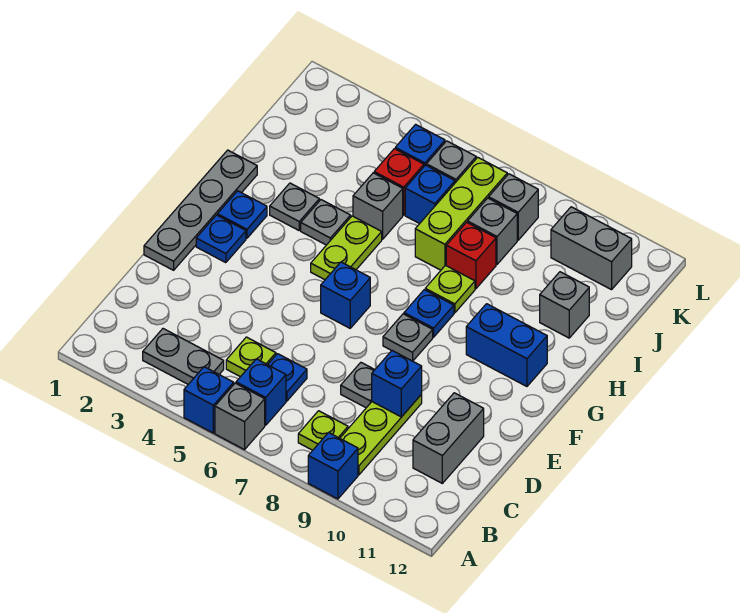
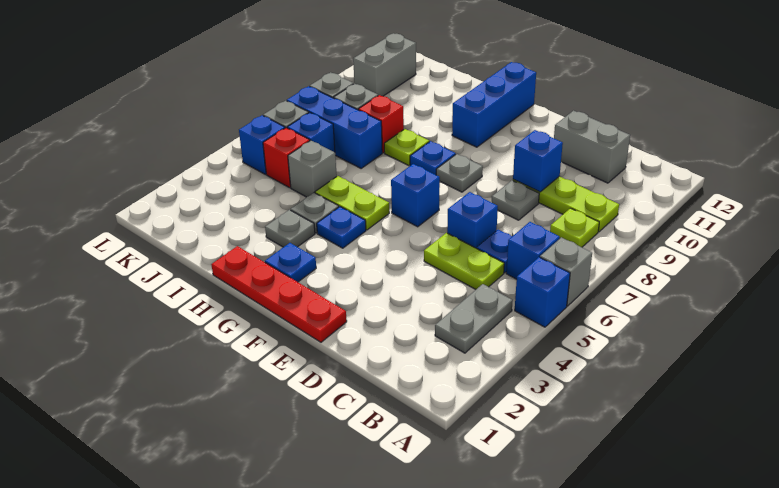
blue brick A9 level 1 -> blue brick D6 level 1
lime plate C5 level 1 -> lime plate C5:D5 level 1
grey plate E1:H1 level 1 -> red plate E1:H1 level 1
blue plate F2 level 1 -> blue plate G4 level 1
blue brick G10:G11 level 1 -> blue brick G10:G12 level 1
lime brick I7:K7 level 1 -> blue brick I7:K7 level 1
grey brick I11 level 1 -> none

